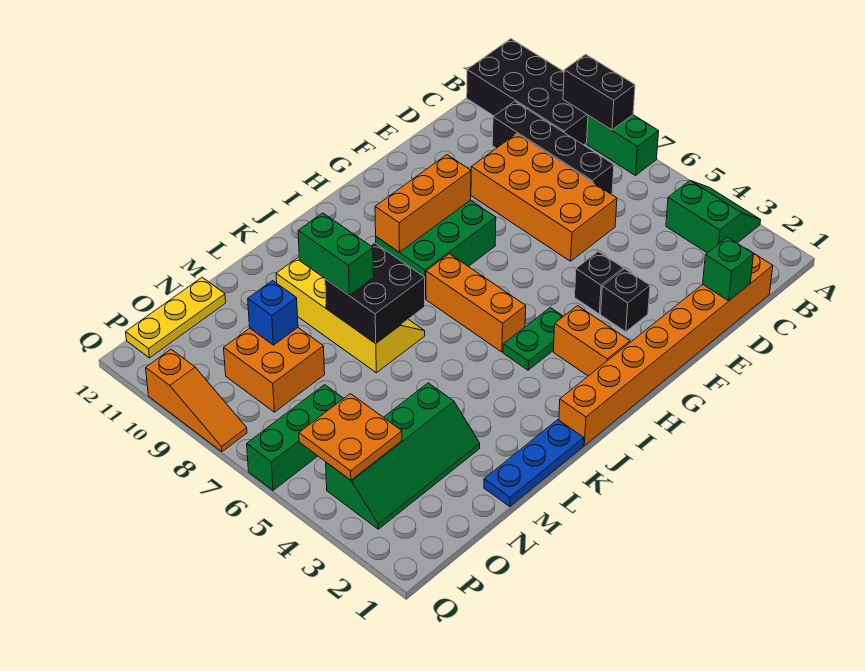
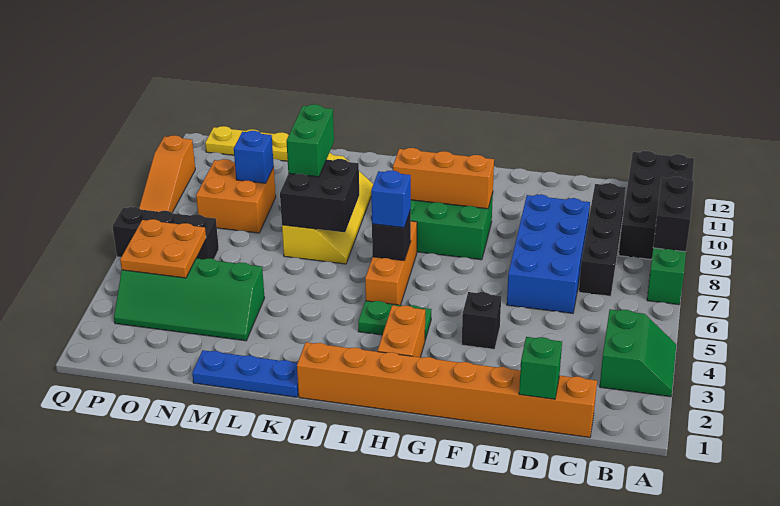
orange brick D6:E9 level 1 -> blue brick D6:E9 level 1
black brick F3 level 1 -> black brick I6 level 2
none -> blue brick I6 level 3
green brick O6:Q6 level 1 -> black brick O6:Q6 level 1

